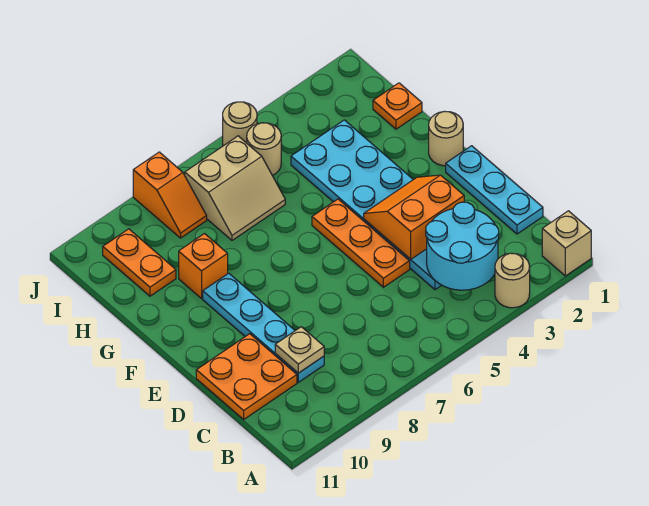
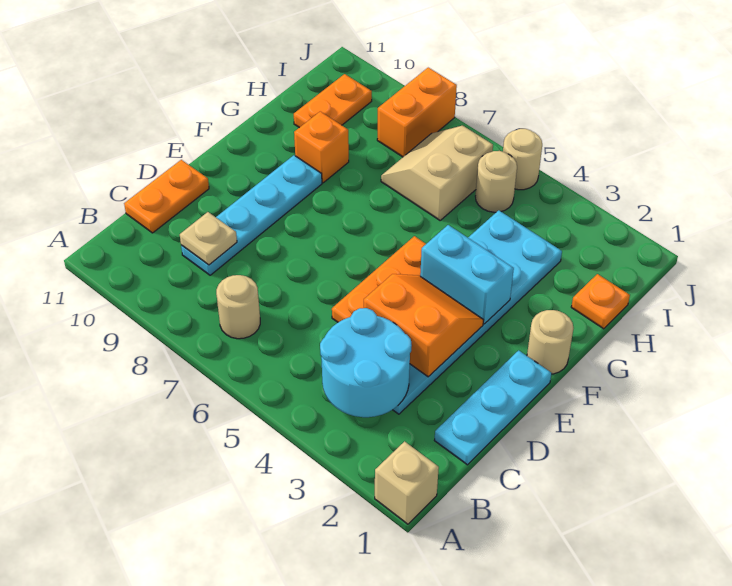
tan round brick A3 level 1 -> tan round brick B7 level 1
orange plate C10:D11 level 1 -> orange plate C11:D11 level 1
none -> cyan brick F3:F4 level 2
tan slope H6:I7 level 1 top I -> tan slope H6:I7 level 1 top 6
orange slope I8:J8 level 1 top J -> orange brick I8:J8 level 1

